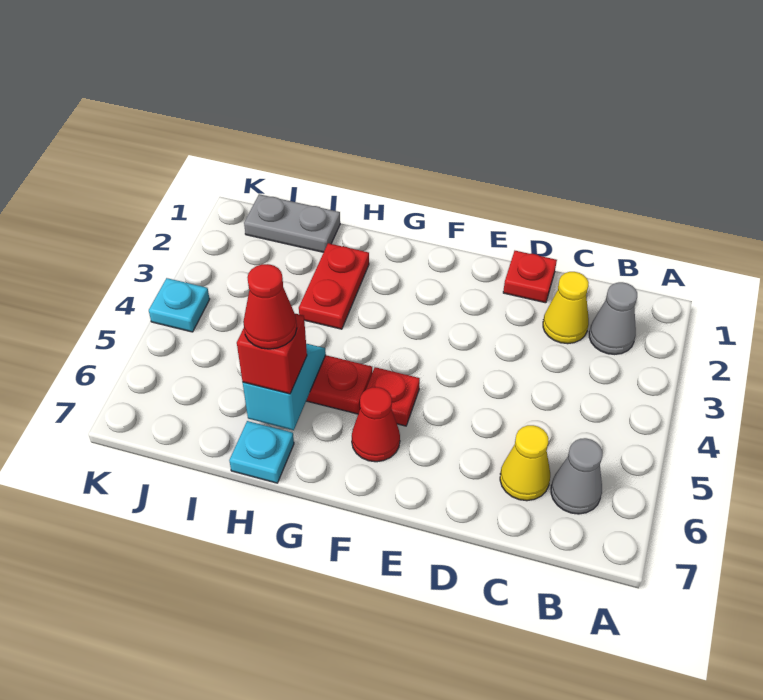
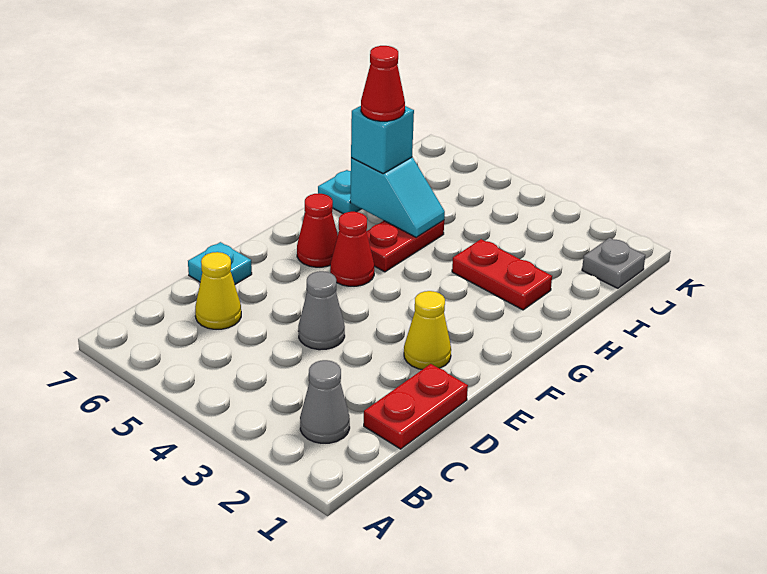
grey cone B6 level 1 -> grey cone D4 level 1
yellow cone C2 level 1 -> yellow cone E2 level 1
red plate D1 level 1 -> red plate C1:D1 level 1
red plate F5 level 1 -> red cone F5 level 1
red brick H6 level 3 -> cyan brick H6 level 3
grey plate I1:J1 level 1 -> grey plate J1 level 1
cyan plate K4 level 1 -> cyan plate D7 level 1

